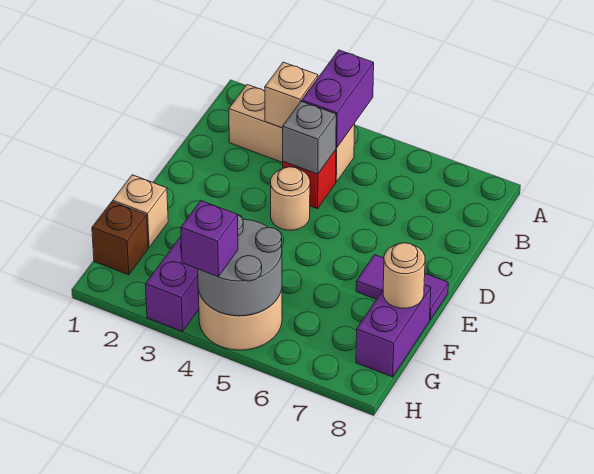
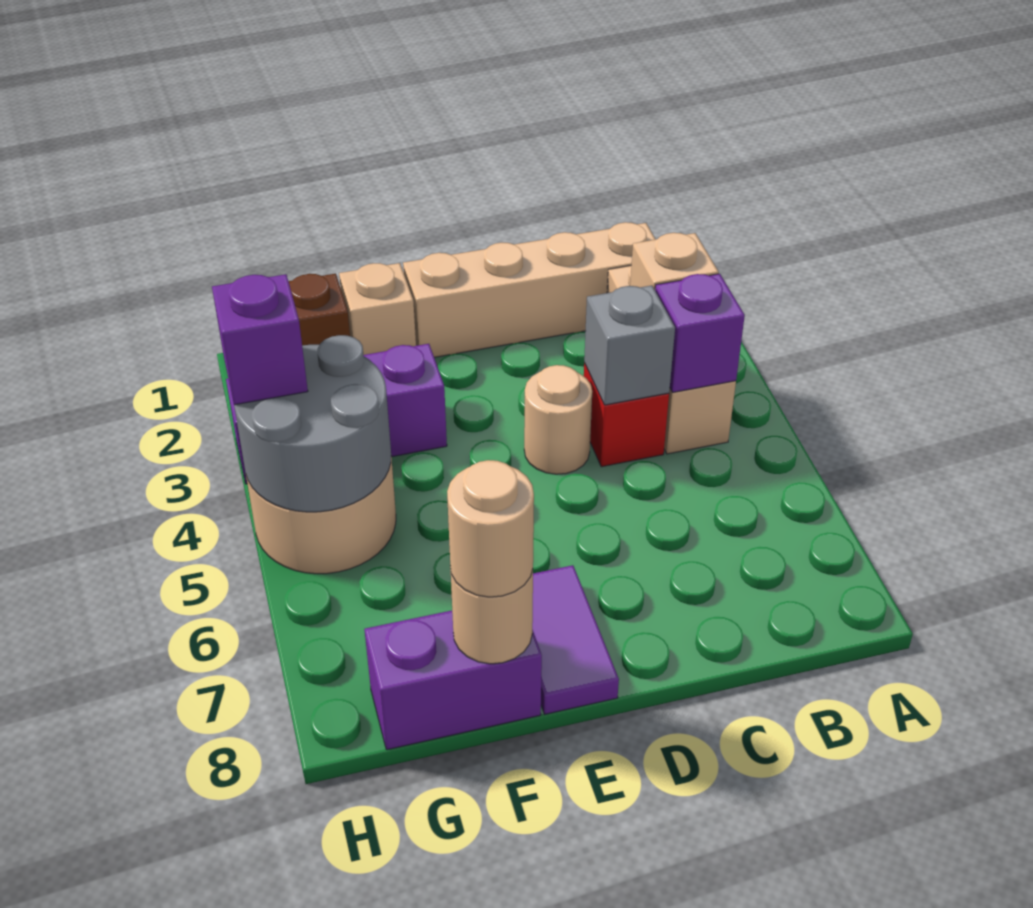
purple brick A4:B4 level 2 -> purple brick B4 level 2
none -> tan brick B1:E1 level 1
none -> tan round brick F8 level 3

